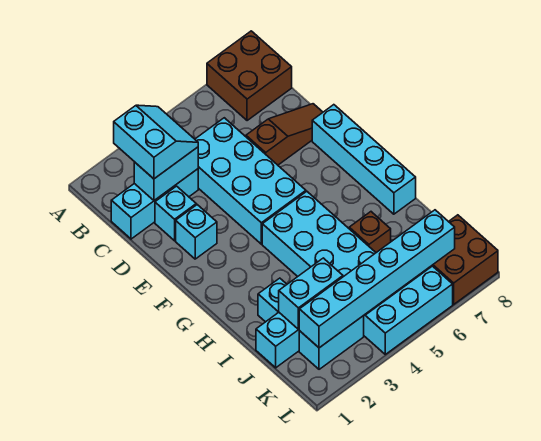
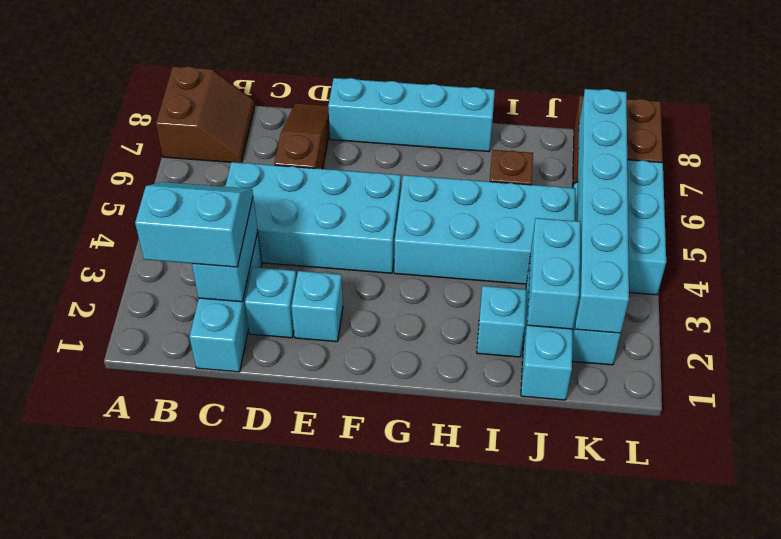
brown brick A7:B8 level 1 -> brown slope A7:B8 level 1 top A

